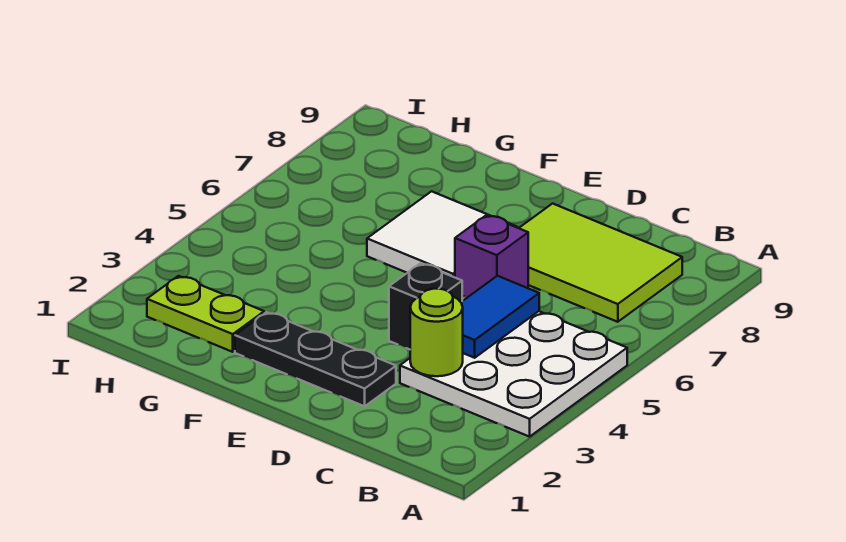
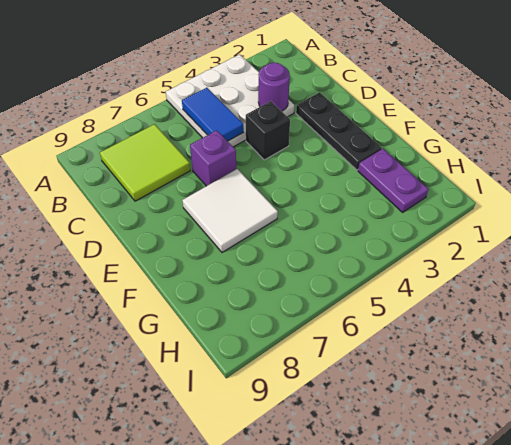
lime tile B7:D8 level 1 -> lime tile B7:C8 level 1
lime round brick C3 level 2 -> purple round brick C3 level 2
blue tile C4:C5 level 2 -> blue tile B5:C5 level 2
lime plate G2:H2 level 1 -> purple plate G2:H2 level 1

